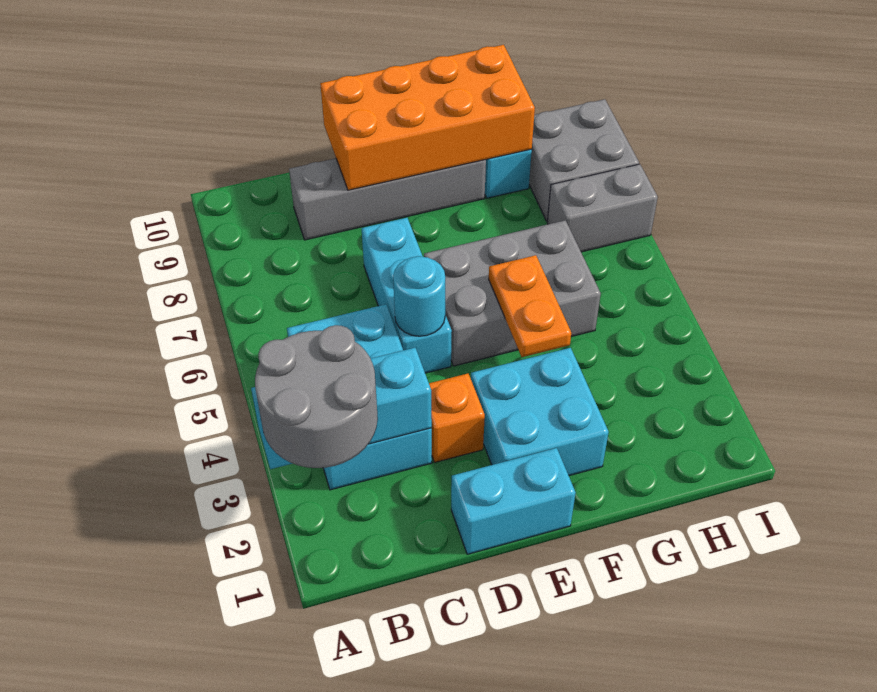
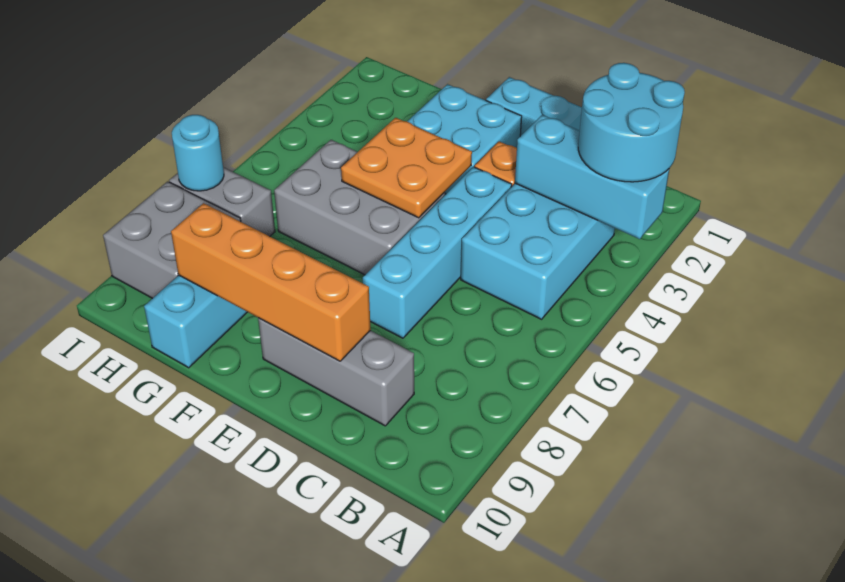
grey round brick A2:B3 level 3 -> cyan round brick A2:B3 level 3
grey brick C9:F9 level 1 -> grey brick C9:E9 level 1
cyan brick D5:D7 level 1 -> cyan brick D4:D7 level 1
cyan round brick D5 level 2 -> cyan round brick I7 level 2
orange brick D9:G10 level 2 -> orange brick D9:G9 level 2
orange plate F4:F5 level 2 -> orange plate E4:F5 level 2

